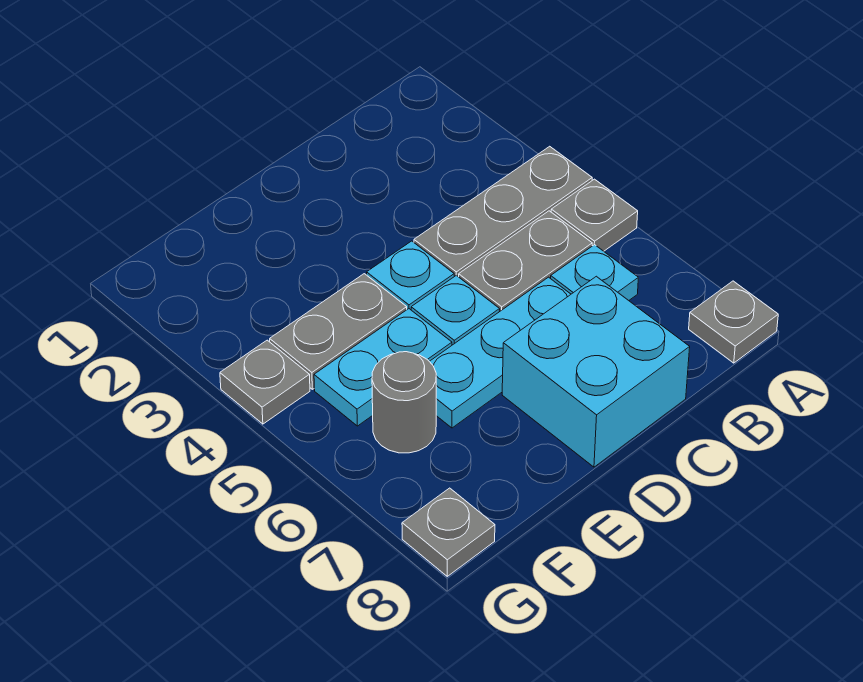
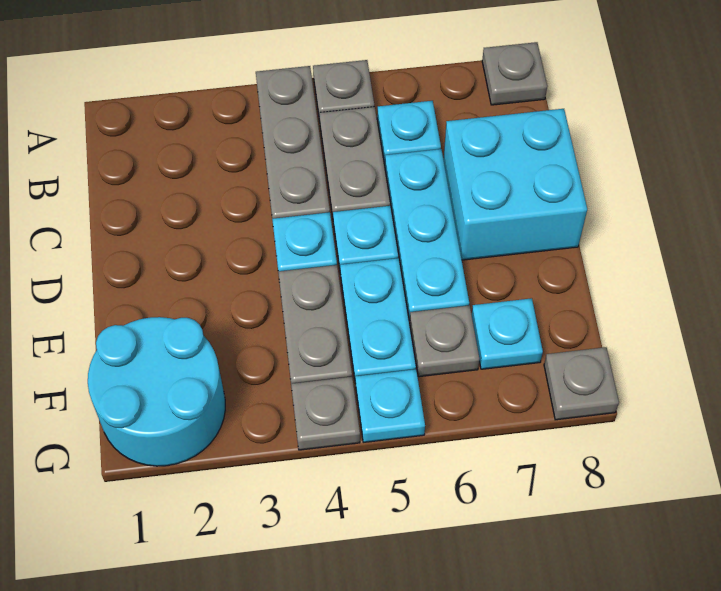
none -> cyan round brick F1:G2 level 1
grey round brick F6 level 1 -> grey plate F6 level 1
none -> cyan plate F7 level 1
none -> cyan plate G5 level 1

